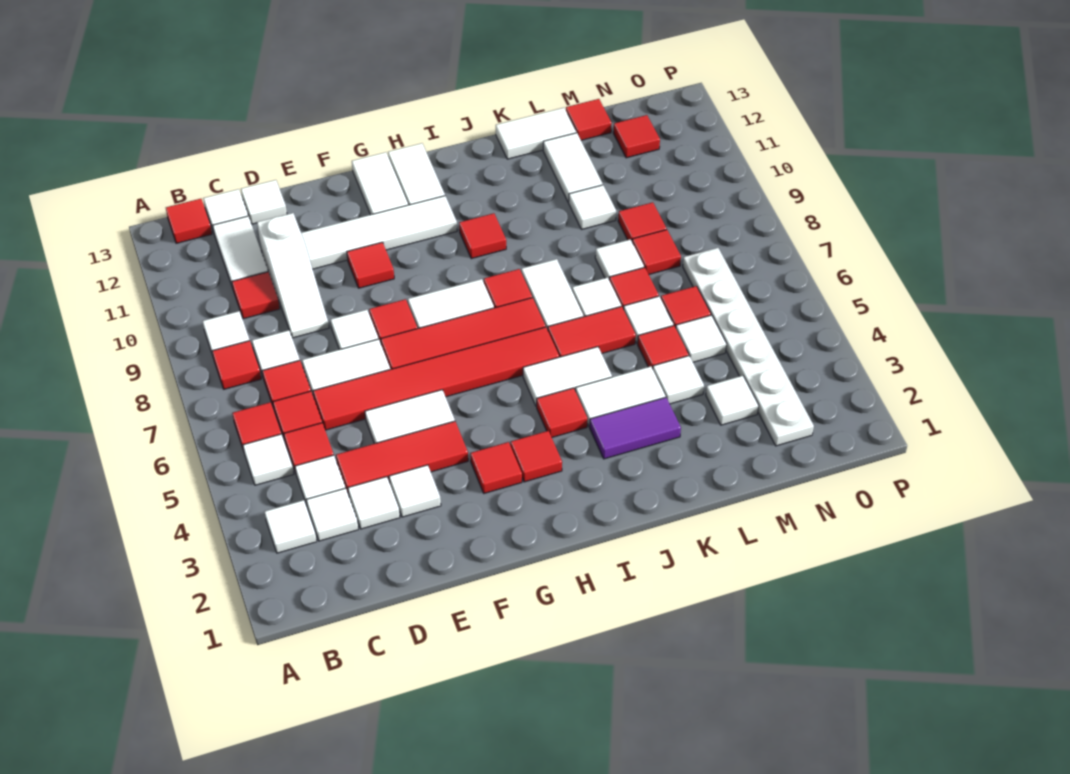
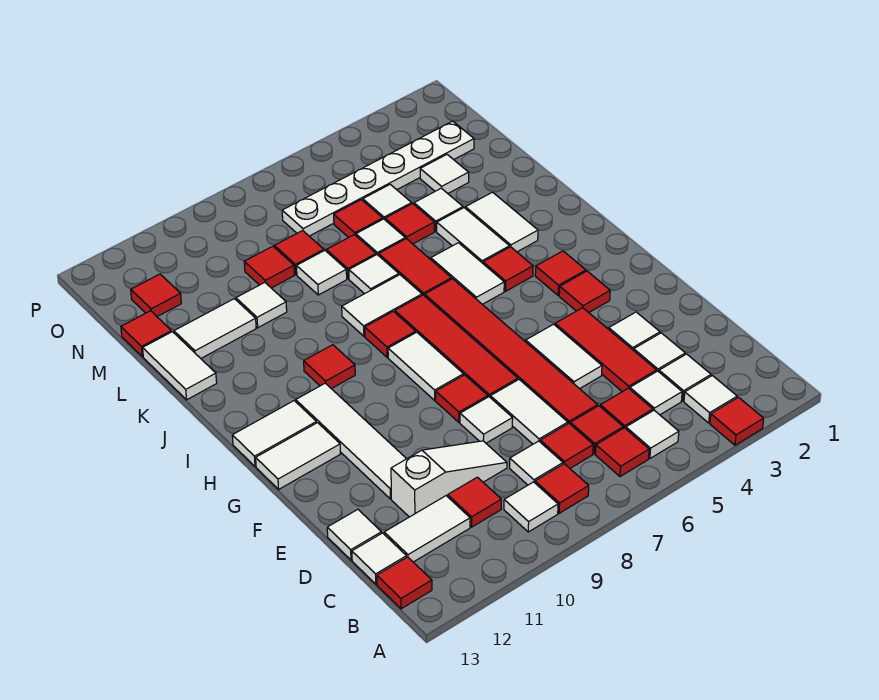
red tile F10 level 1 -> red tile A3 level 1
purple tile J3:K3 level 1 -> white tile J3:K3 level 1

